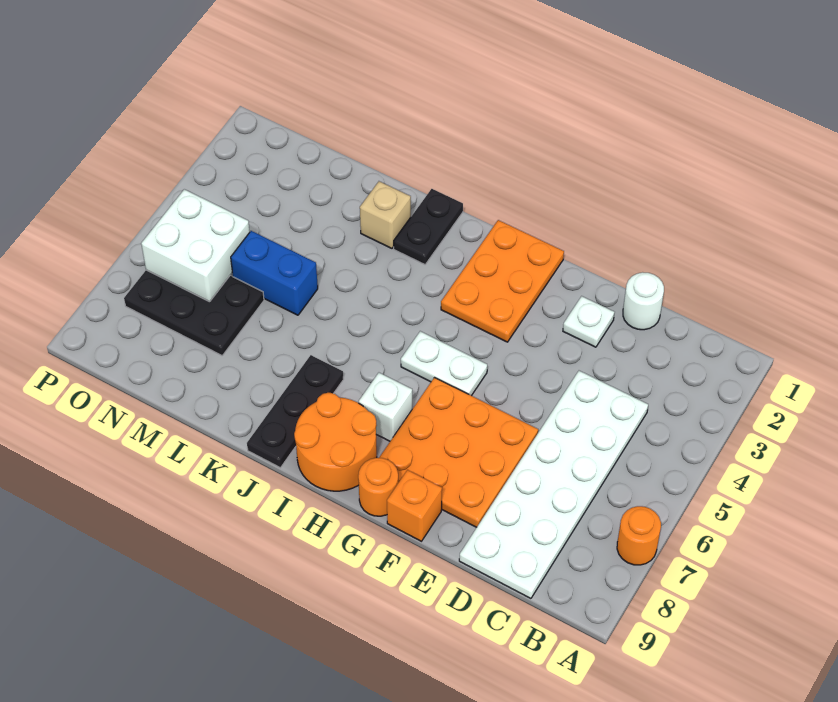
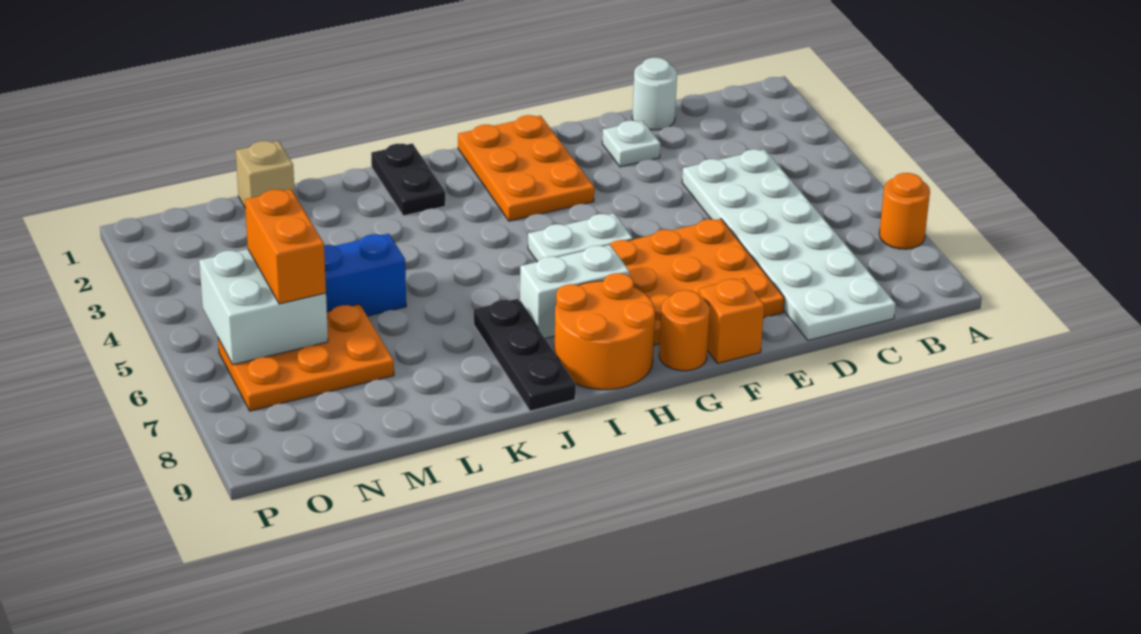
white brick H7 level 1 -> white brick H7:I7 level 1
tan brick K2 level 1 -> tan brick M1 level 1
black plate M6:O7 level 1 -> orange plate M6:O7 level 1
none -> orange brick N5:N6 level 3

